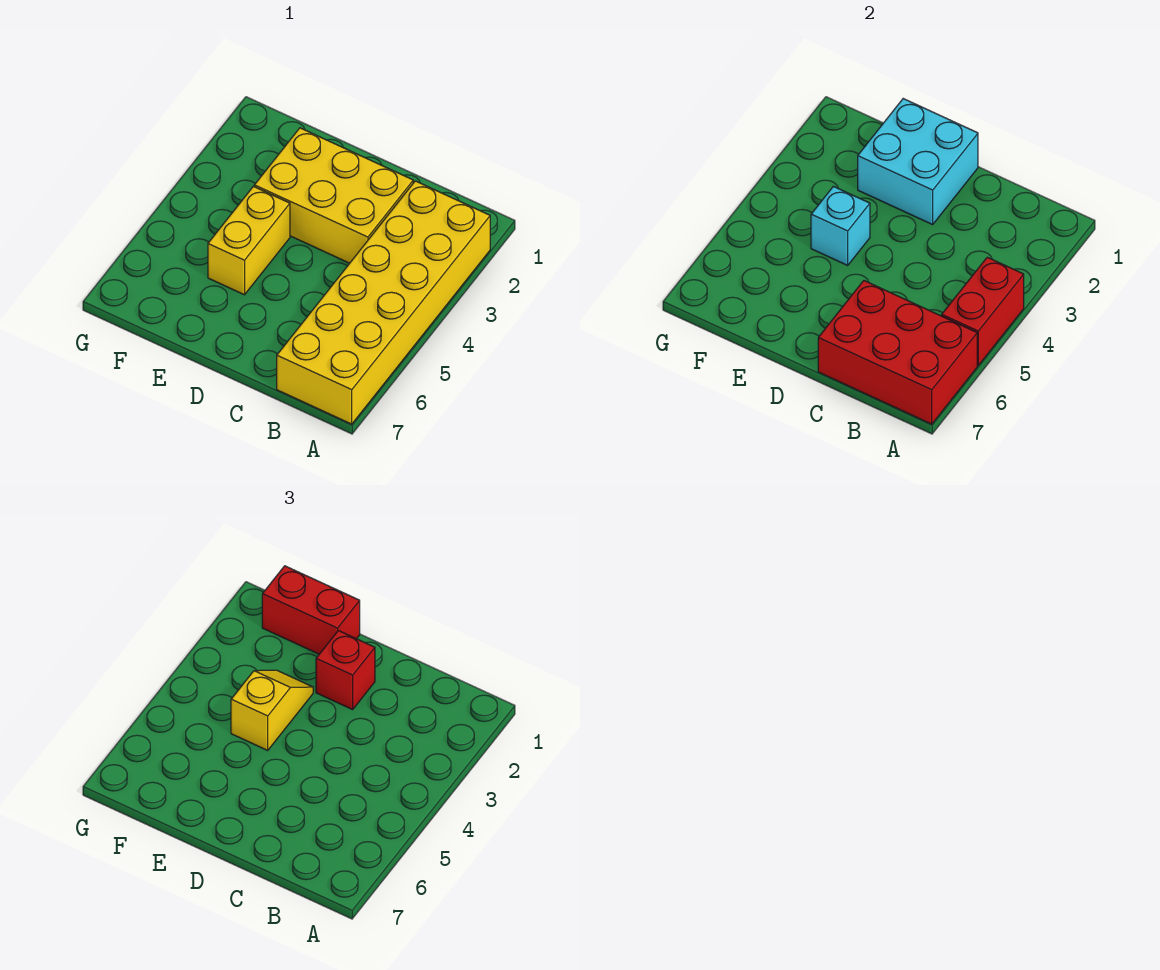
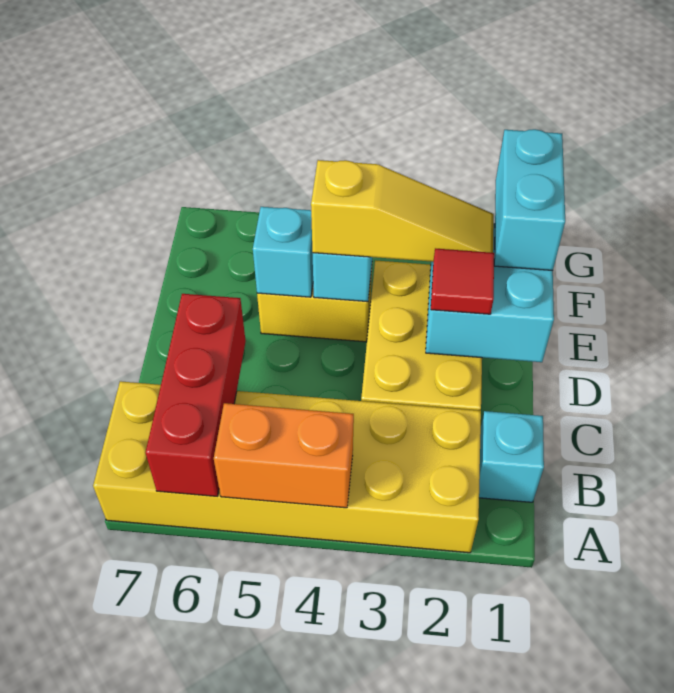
red brick A4:A5 level 2 -> orange brick A4:A5 level 2
red brick A6:C7 level 2 -> red brick A6:C6 level 2
none -> cyan brick B1 level 1
red brick D2 level 3 -> red tile D2 level 3
red brick E1:F1 level 3 -> cyan brick E1:F1 level 3
yellow slope E3:E4 level 3 top 4 -> yellow slope E2:E4 level 3 top 4
none -> cyan brick E5 level 2

